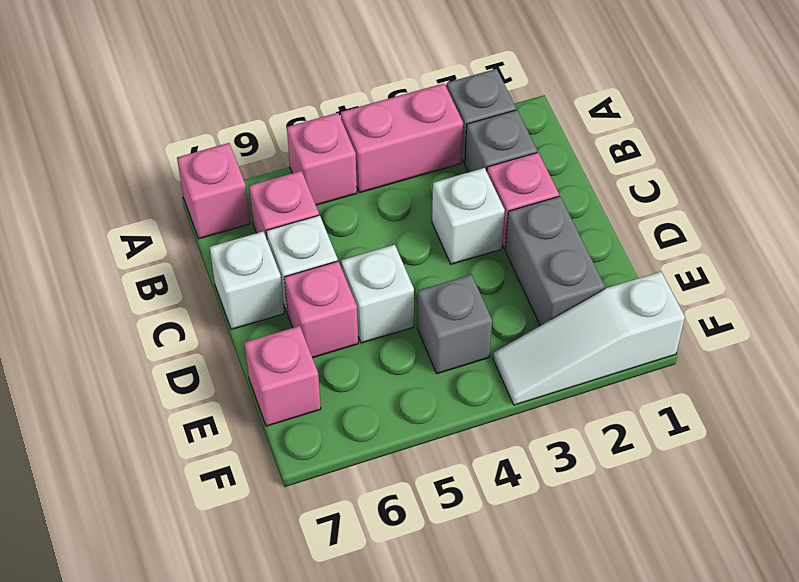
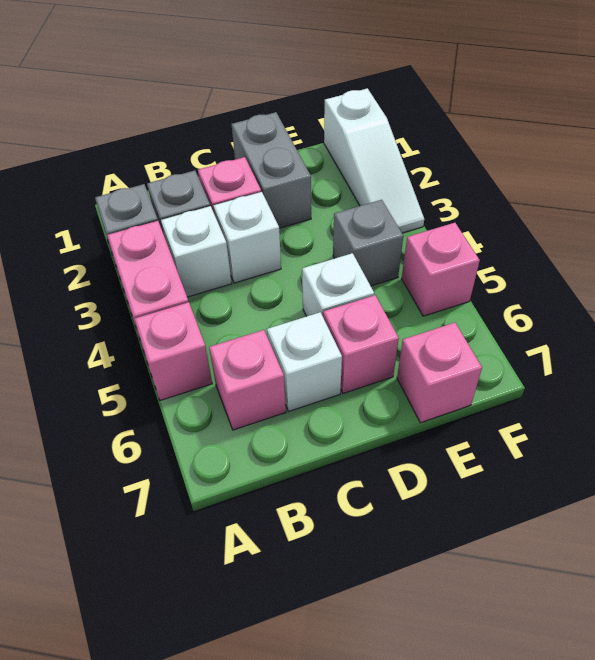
pink brick A7 level 1 -> pink brick F5 level 1
white brick C7 level 1 -> white brick B3 level 1
grey brick D2:E2 level 1 -> grey brick D1:D2 level 1

